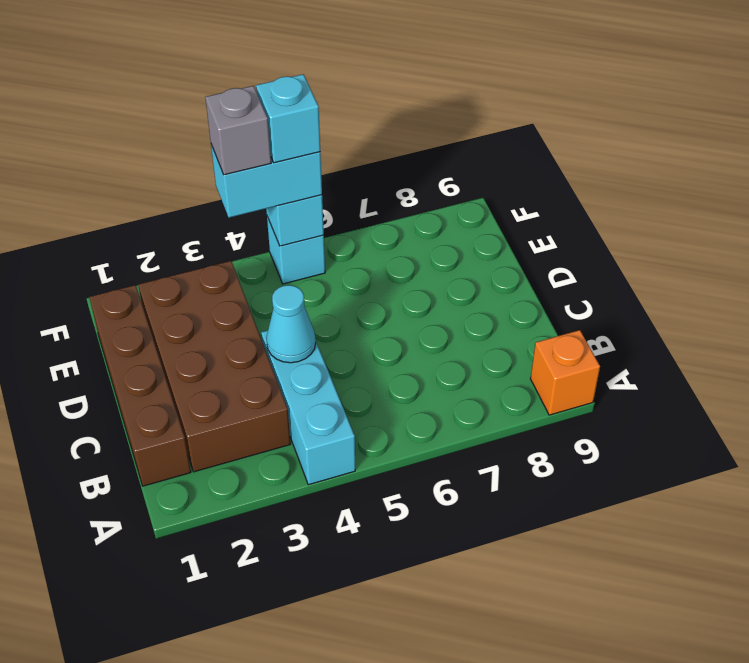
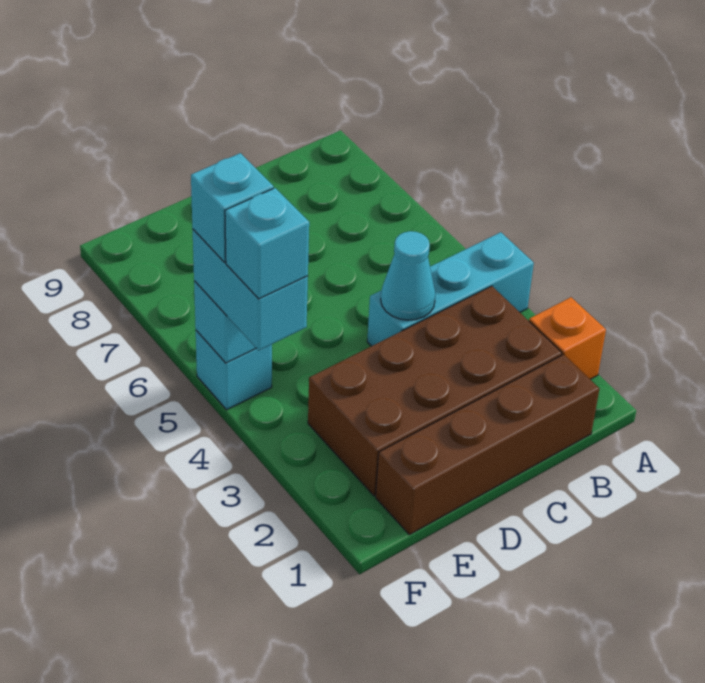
orange brick A9 level 1 -> orange brick A2 level 1
grey brick F4 level 4 -> cyan brick F4 level 4

